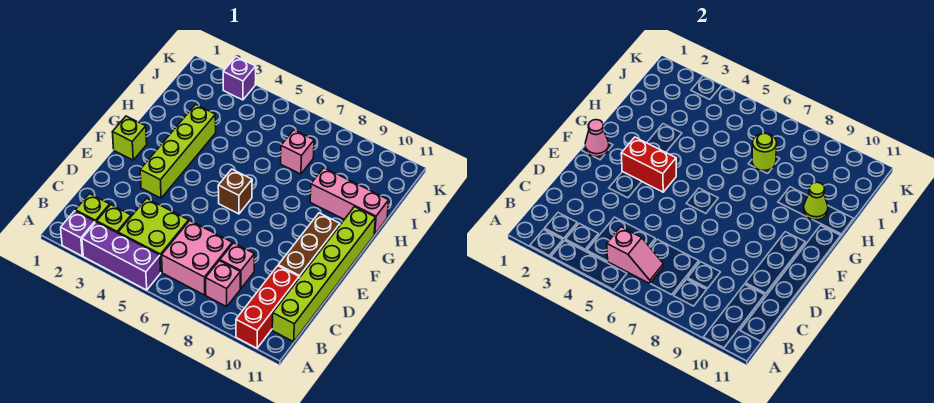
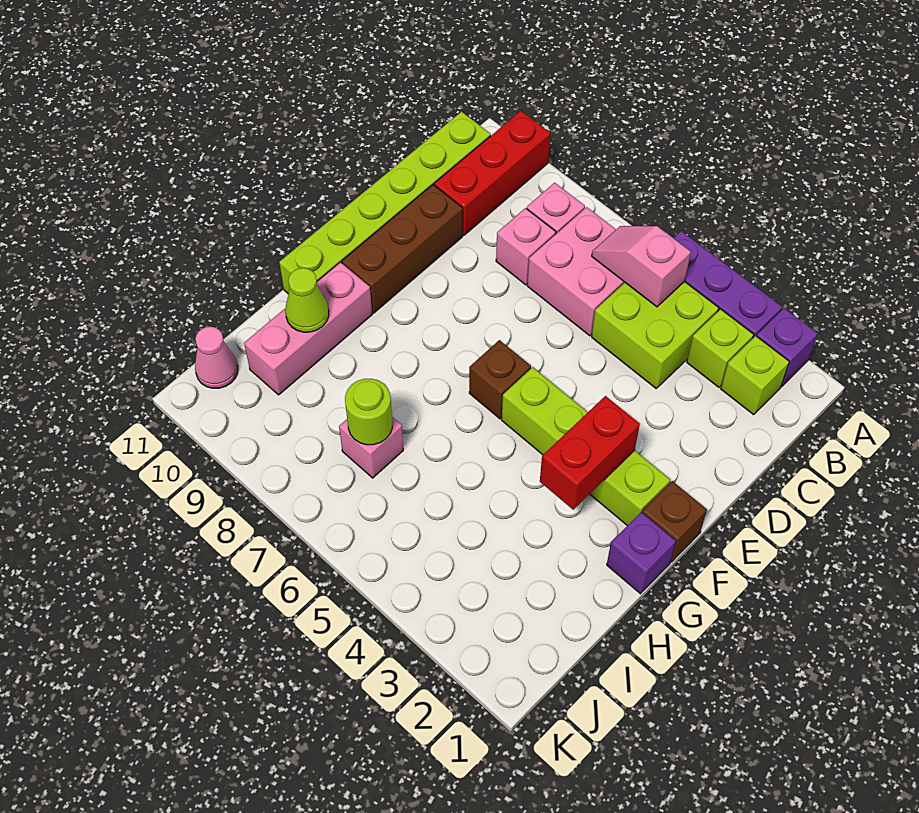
lime brick E3:H3 level 1 -> lime brick F2:F5 level 1
lime brick F1 level 1 -> brown brick F1 level 1
pink cone F1 level 2 -> pink cone J11 level 1
red brick F3:F4 level 2 -> red brick F3:G3 level 2
pink brick H9:H11 level 1 -> pink brick G10:I10 level 1
purple brick K3 level 1 -> purple brick G1 level 1

